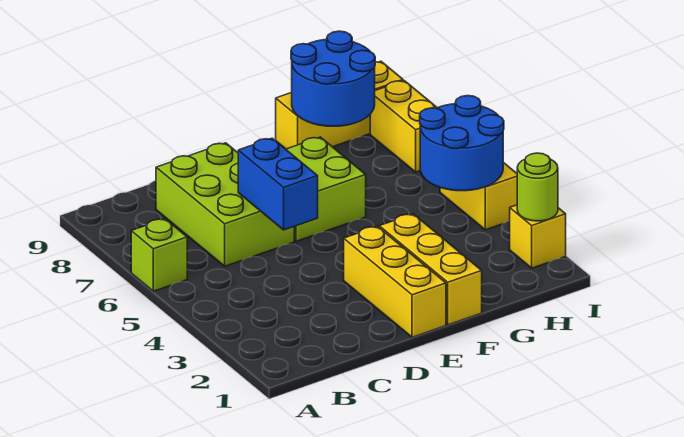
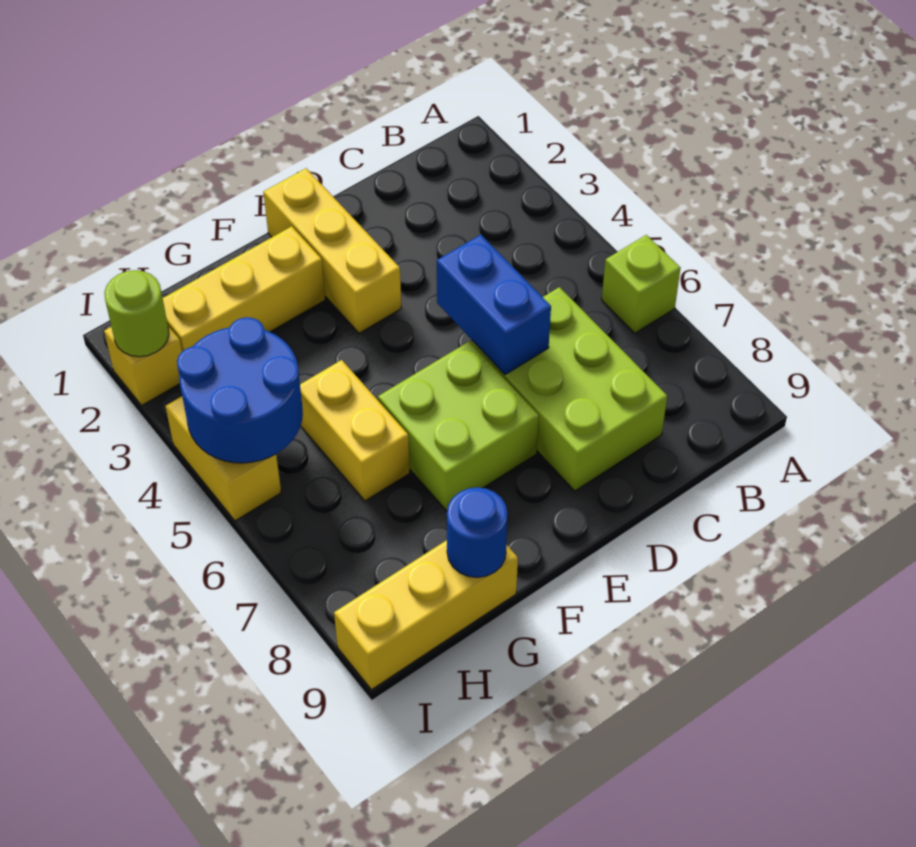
yellow brick F1:F3 level 1 -> yellow brick F2:H2 level 1
blue round brick G8:H9 level 2 -> blue round brick G9 level 2
yellow brick I7:I8 level 1 -> yellow brick G5:G6 level 1

